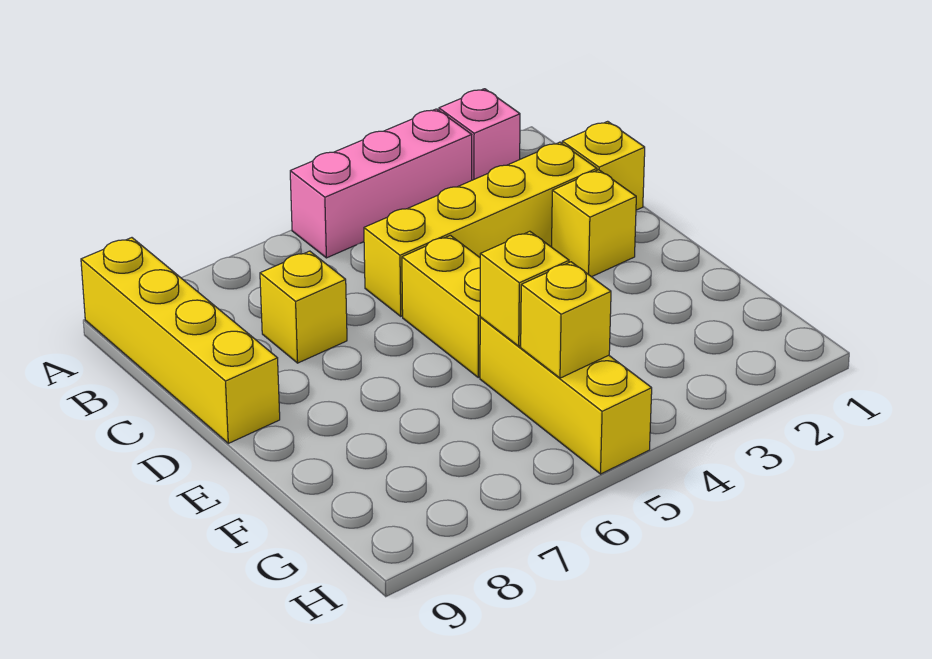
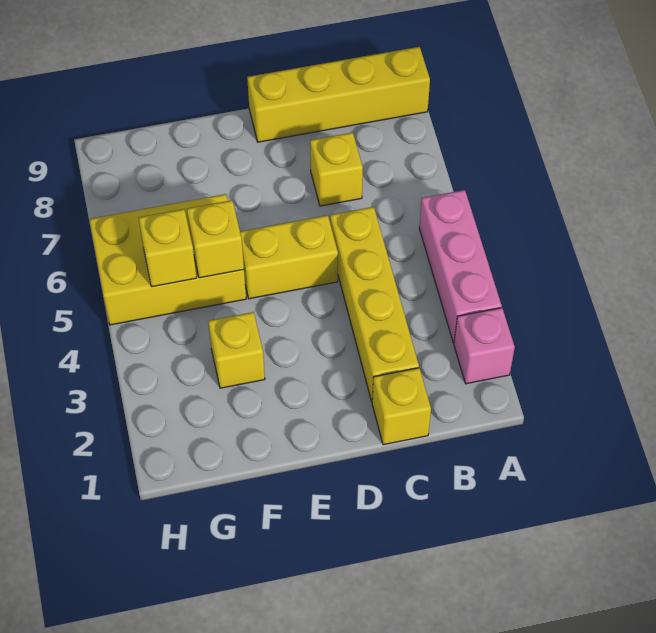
yellow brick D2 level 1 -> yellow brick F3 level 1
yellow brick F5:H5 level 1 -> yellow brick F5:H6 level 1

